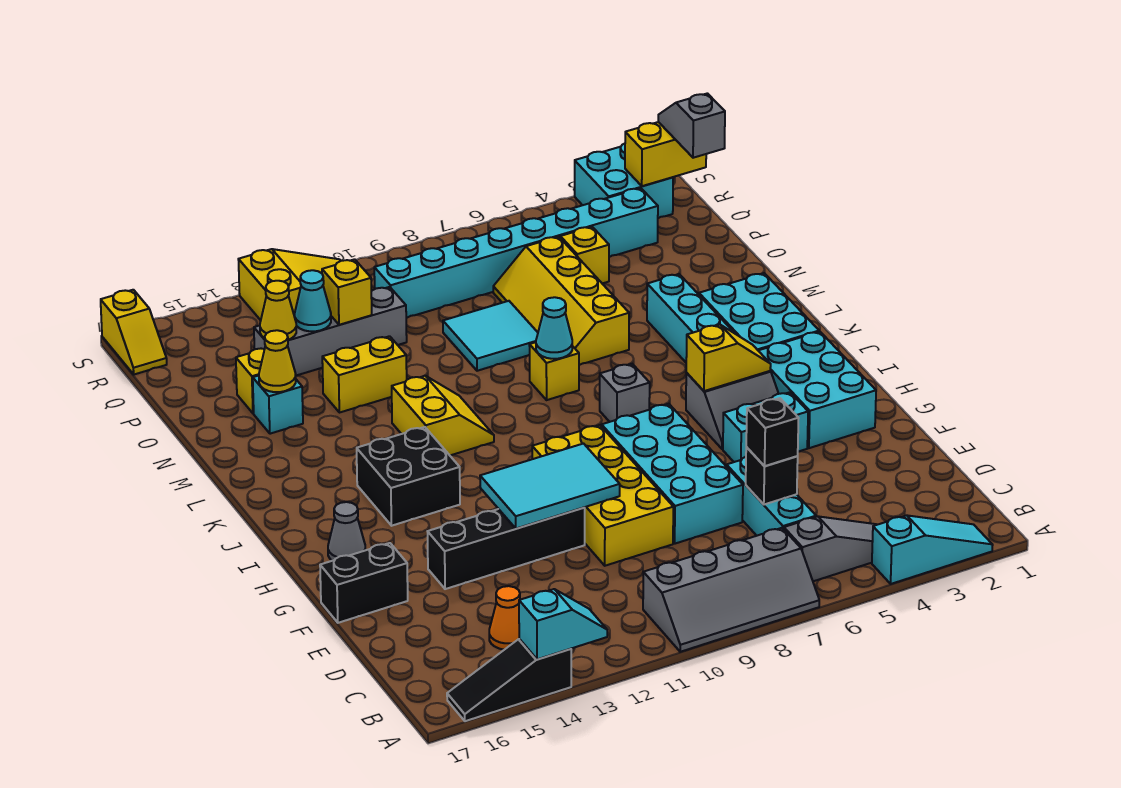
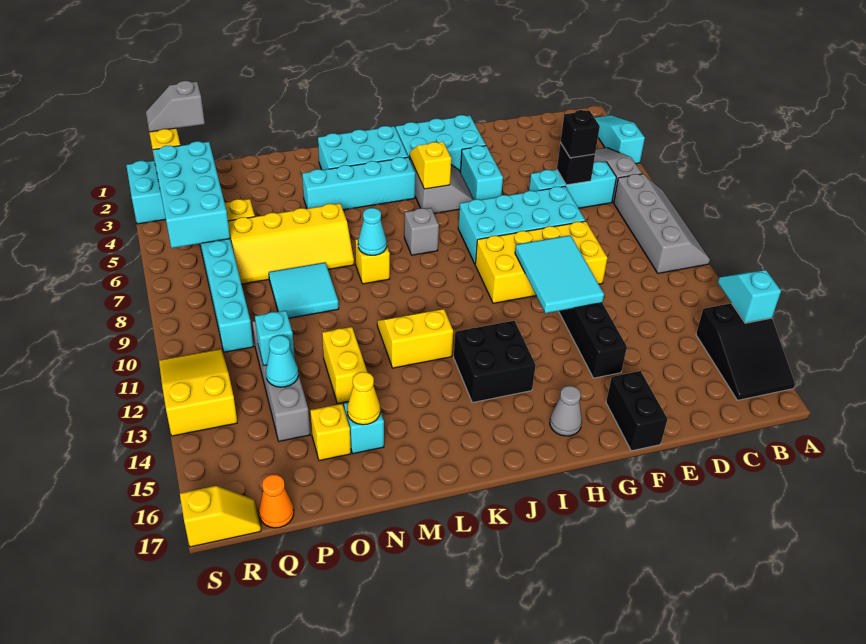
black slope A14:A16 level 1 top 14 -> black slope A14:B16 level 1 top 14
orange cone C14 level 1 -> orange cone Q17 level 1
yellow brick P12 level 2 -> cyan brick P12 level 2
yellow cone P14 level 2 -> none
none -> cyan brick Q3:R6 level 2

